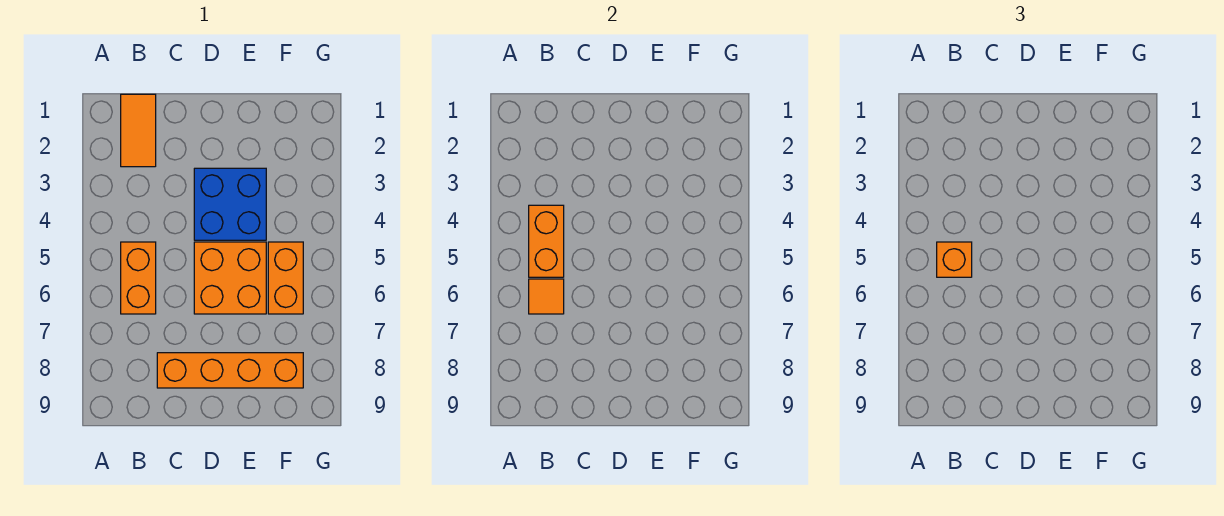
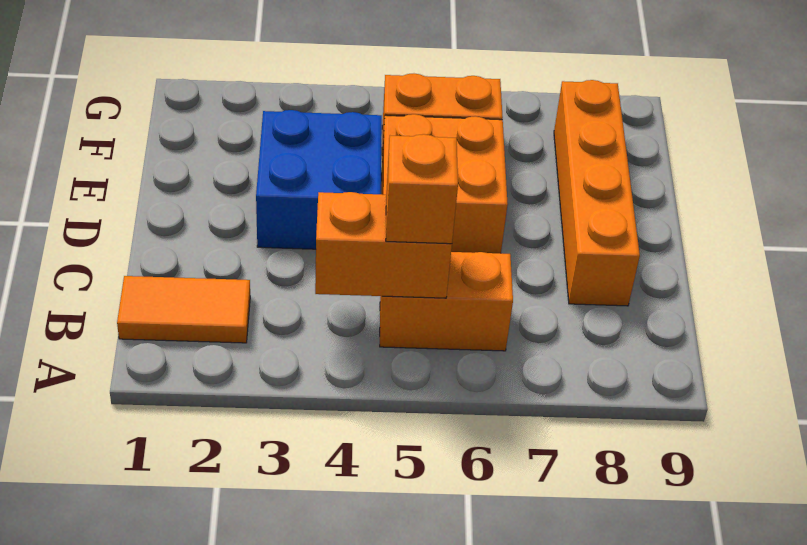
orange tile B6 level 2 -> none

